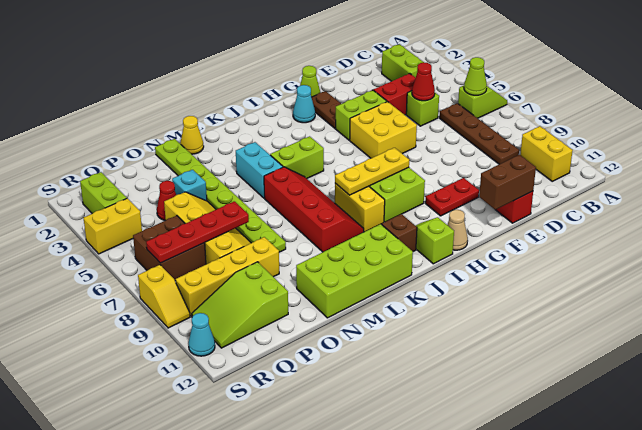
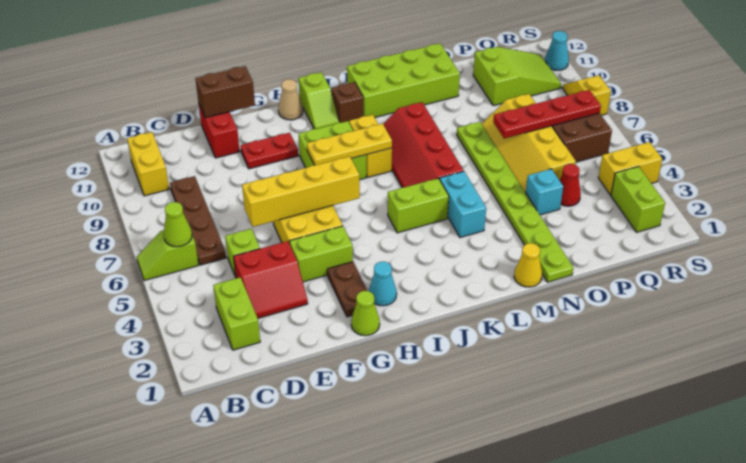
red cone D5 level 2 -> none
yellow brick O9:R9 level 1 -> yellow brick E6:H6 level 2

